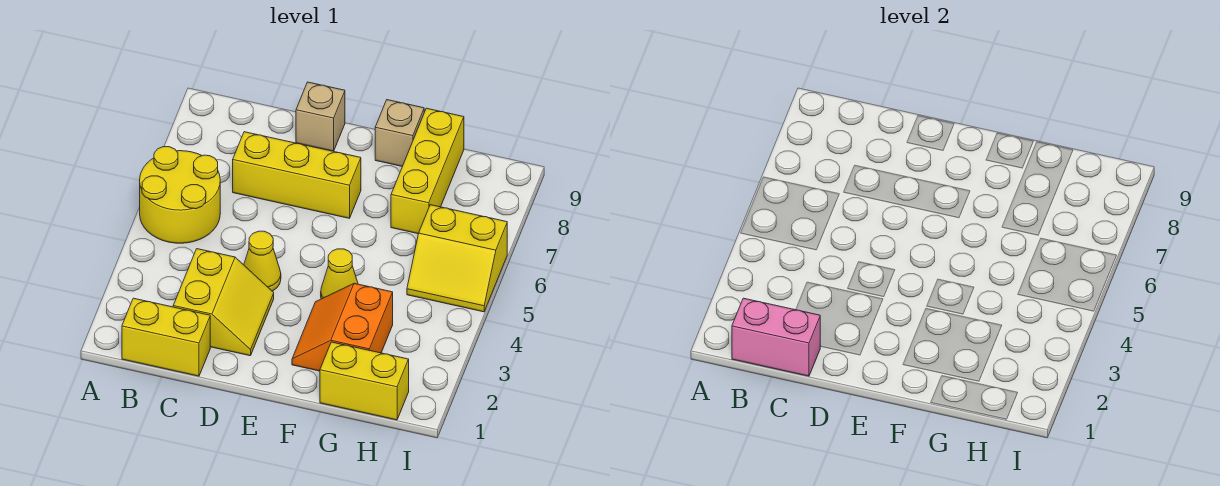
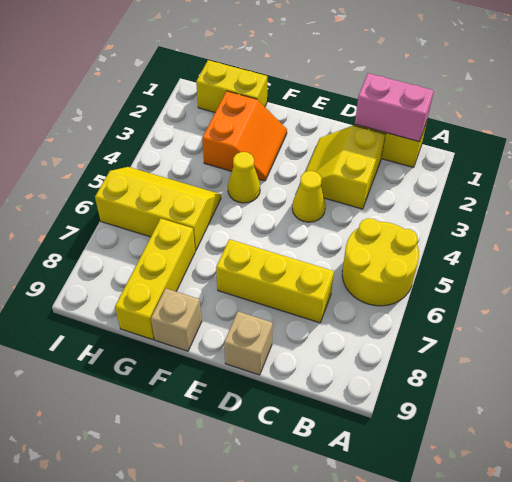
yellow slope H5:I6 level 1 top 6 -> yellow slope G5:I6 level 1 top 6

